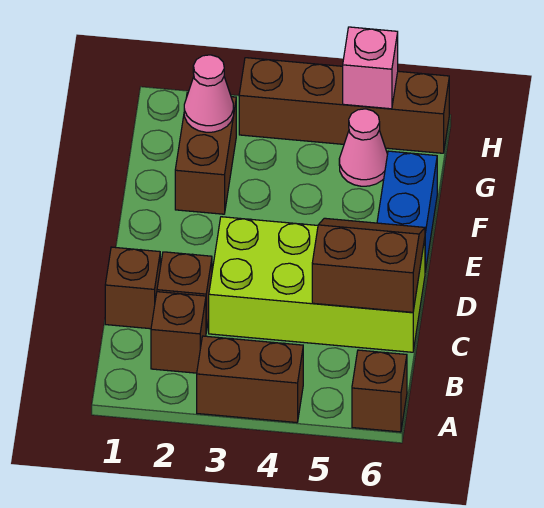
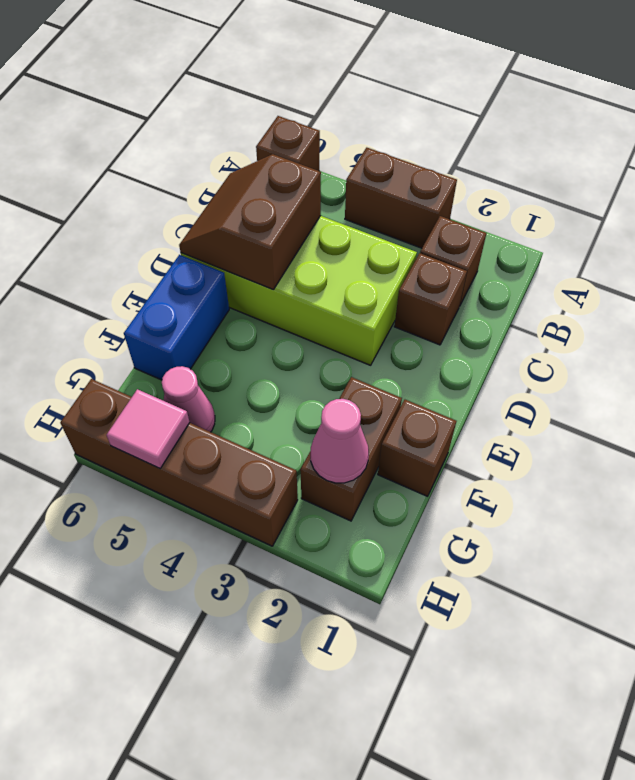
brown brick C1 level 1 -> brown brick F1 level 1
brown slope C5:D6 level 2 top C -> brown slope C5:D6 level 2 top 5
pink brick H5 level 2 -> pink tile H5 level 2

